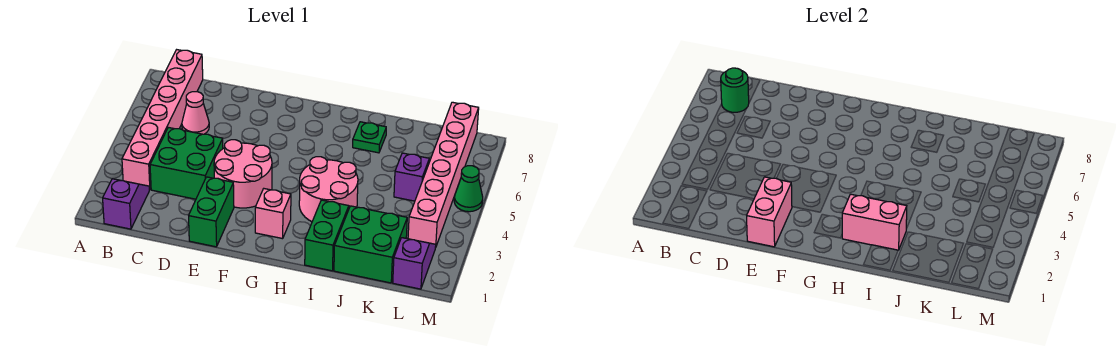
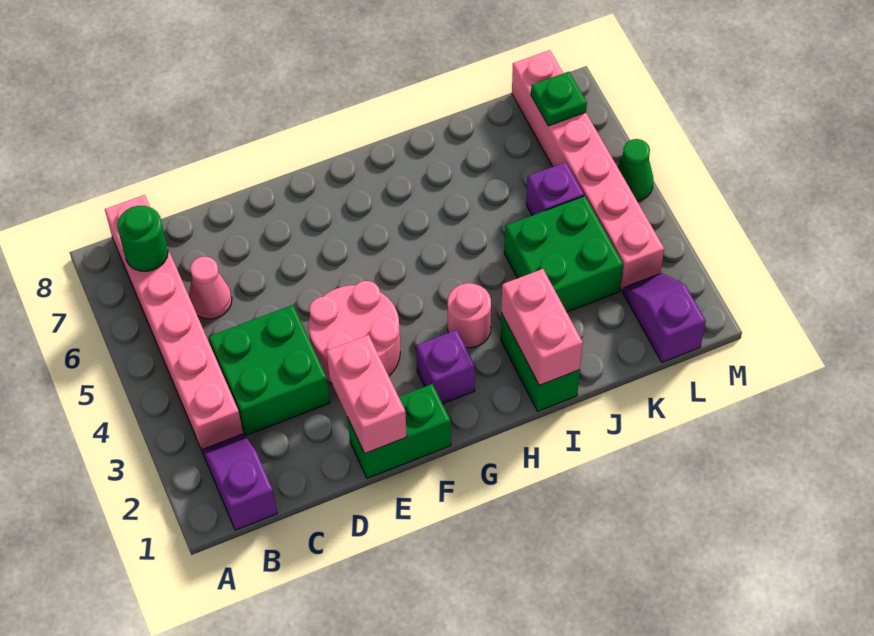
green brick E1:E2 level 1 -> green brick E1:F1 level 1
pink brick G2 level 1 -> purple brick G2 level 1
pink brick H2:I2 level 2 -> pink brick I1:I2 level 2
pink round brick H3:I4 level 1 -> pink round brick H3 level 1
green plate I7 level 1 -> green plate L7 level 2
green brick J1:K2 level 1 -> green brick J3:K4 level 1

